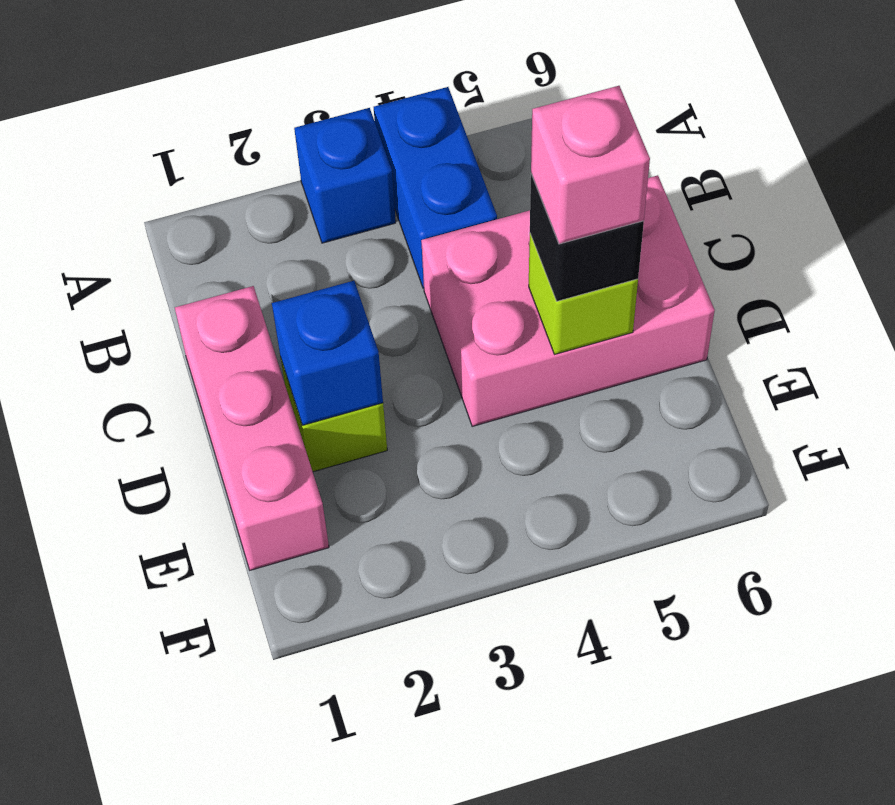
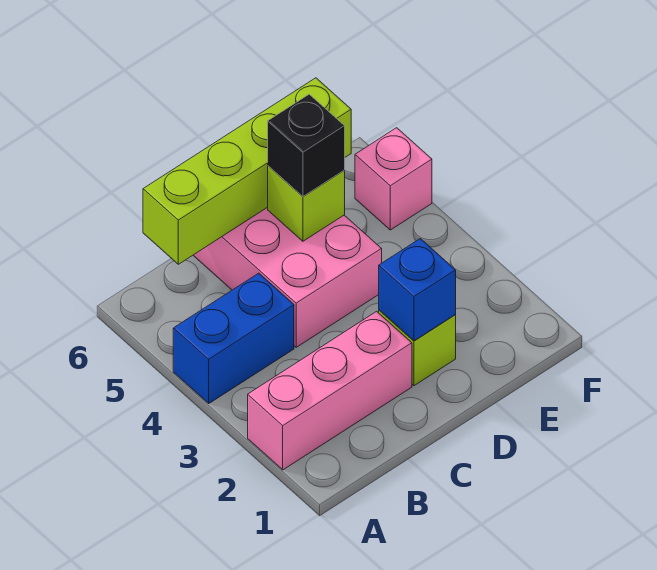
blue brick A3 level 1 -> none
none -> lime brick B6:E6 level 2
pink brick C1:E1 level 1 -> pink brick A2:C2 level 1
pink brick D5 level 4 -> pink brick F5 level 1

